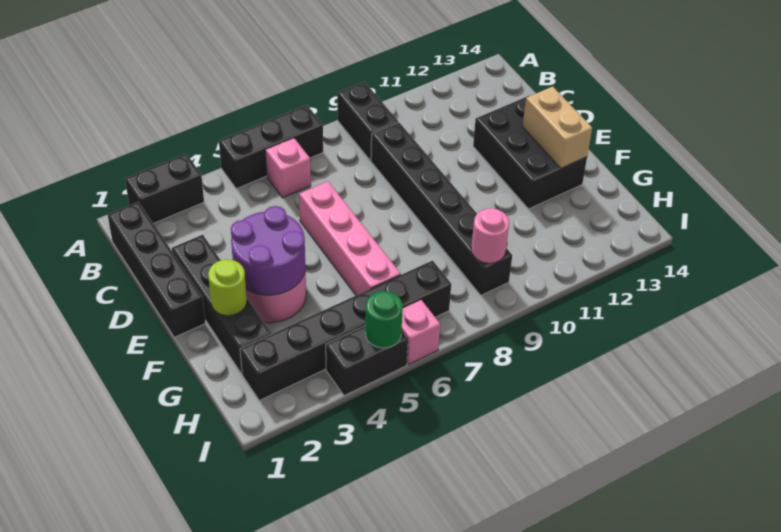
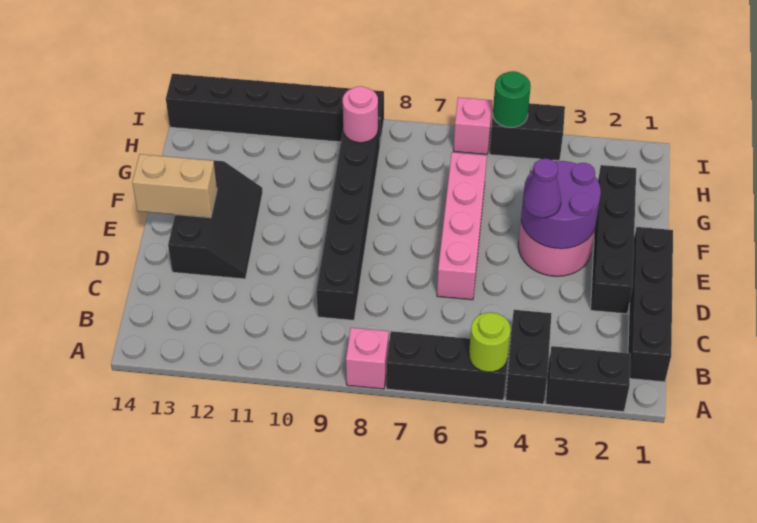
black brick A9:B9 level 1 -> black brick A4:B4 level 1
pink brick B6 level 1 -> pink brick A8 level 1
black brick D12:F13 level 1 -> black slope D12:F13 level 1 top 13
none -> purple cone E4 level 3
tan brick E13:F13 level 2 -> tan brick E13:E14 level 2
lime round brick F2 level 2 -> lime round brick A5 level 2
black brick H2:H7 level 1 -> black brick I9:I14 level 1

